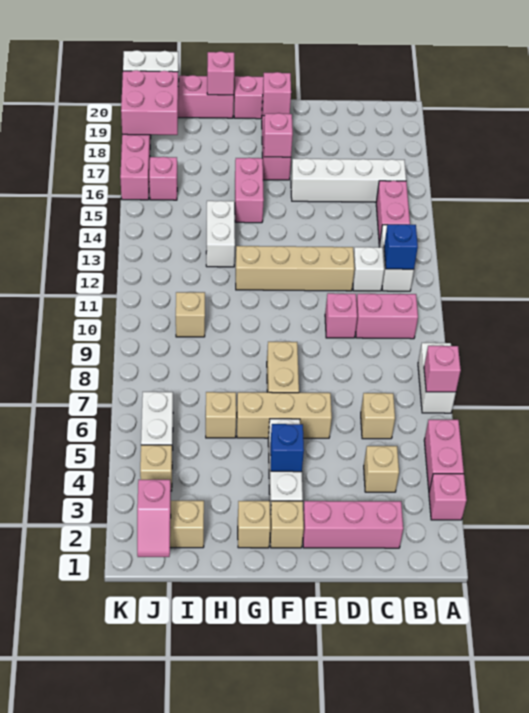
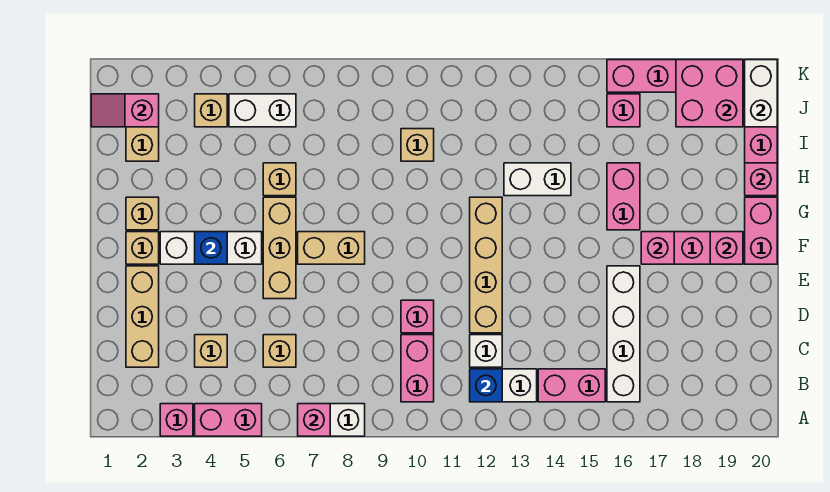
pink brick C2:E2 level 1 -> tan brick C2:E2 level 1
pink brick G15:G16 level 1 -> pink brick G16:H16 level 1

